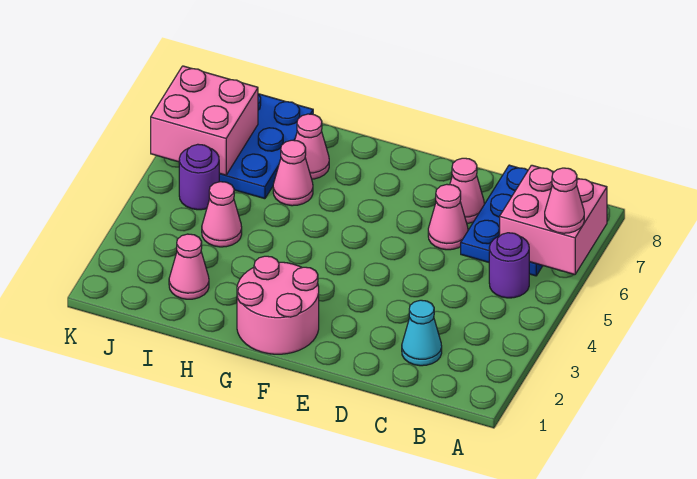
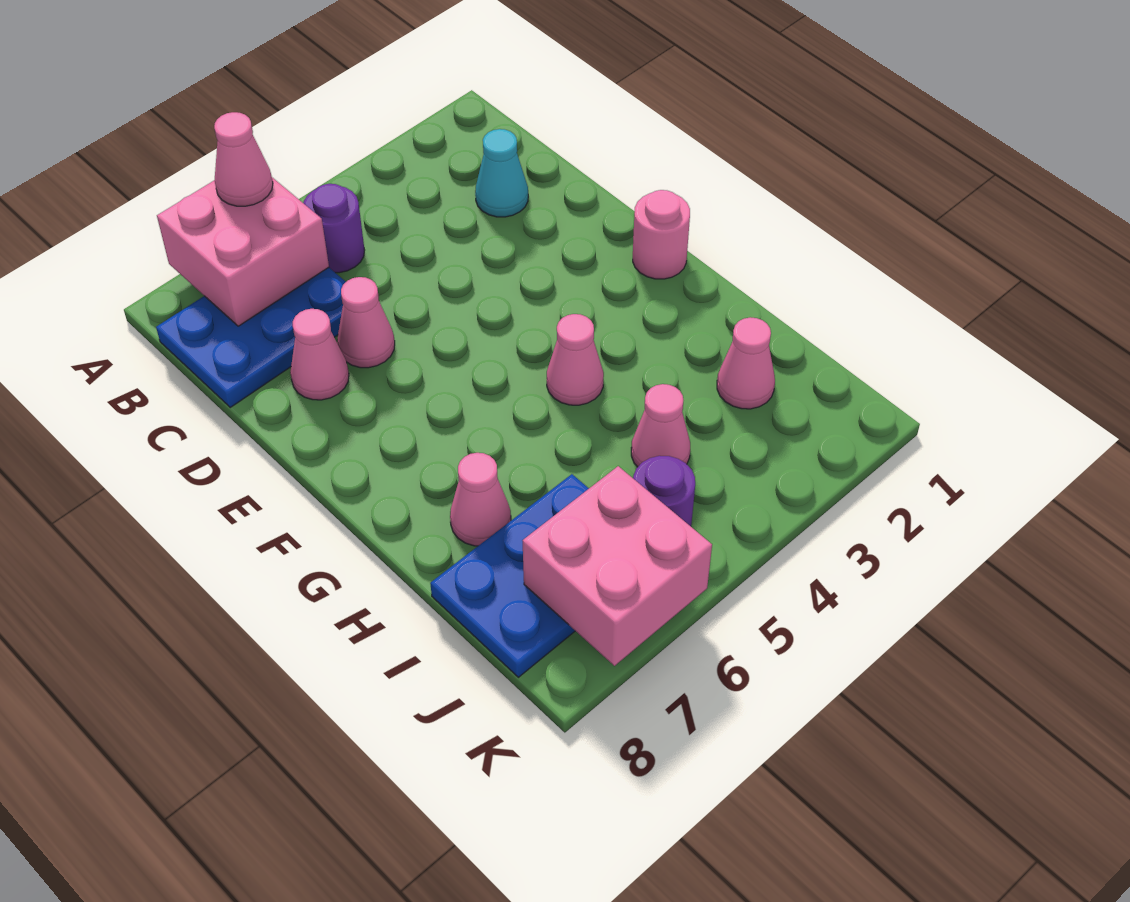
pink round brick F1:G2 level 1 -> pink round brick F1 level 1
pink cone H6 level 1 -> pink cone G4 level 1

